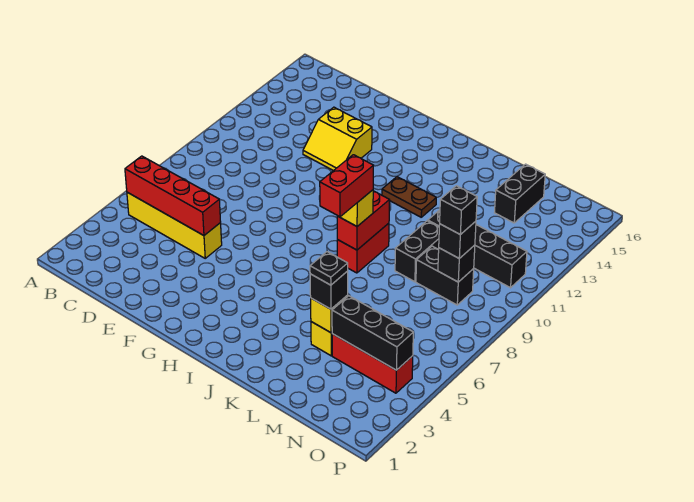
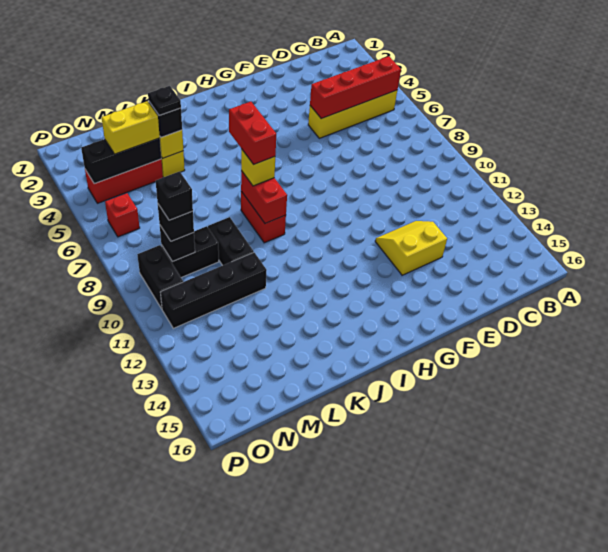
brown plate I12:J12 level 1 -> none
none -> yellow brick M4:N4 level 3
black brick M14:M15 level 1 -> black brick O9:O10 level 1
none -> red brick O6 level 1

